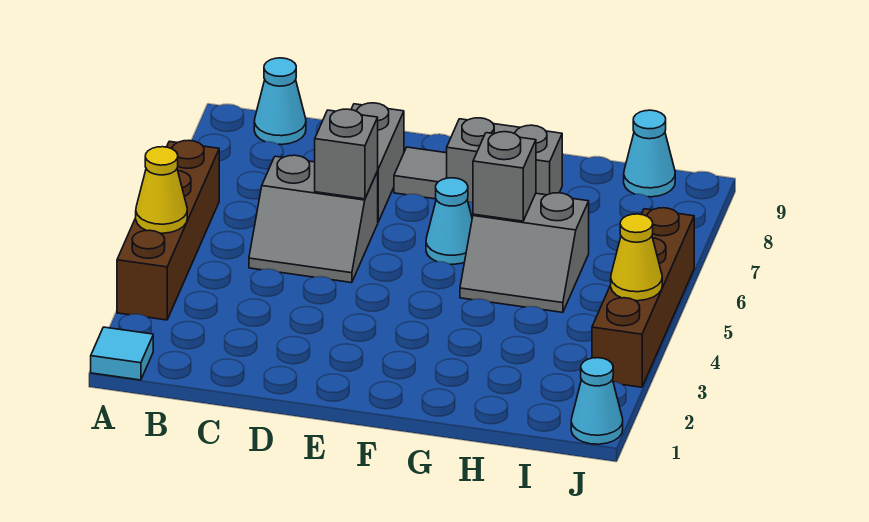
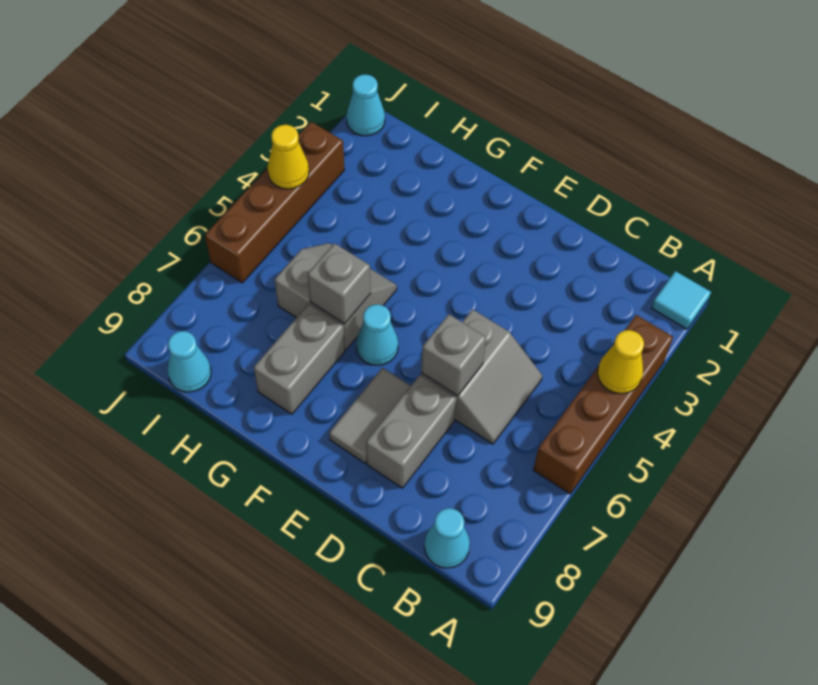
grey slope C5:D6 level 1 top 6 -> grey slope C5:D6 level 1 top D
grey tile E8 level 1 -> grey tile E7:E8 level 1
grey brick F8:G8 level 1 -> grey brick G7:G8 level 1

